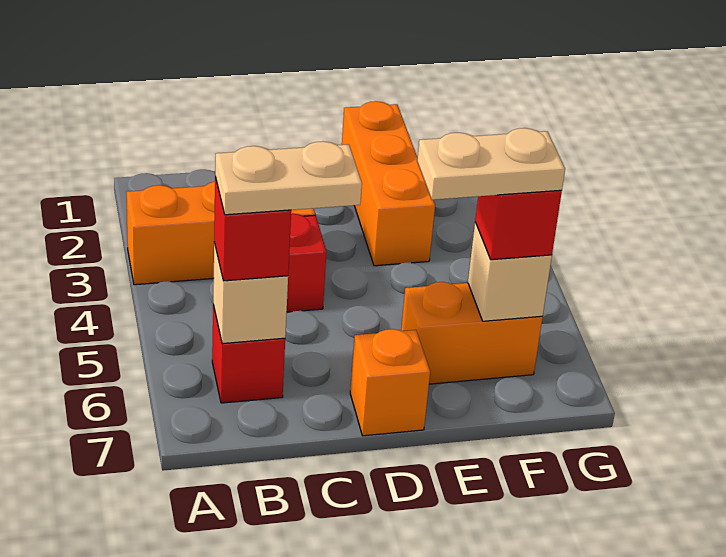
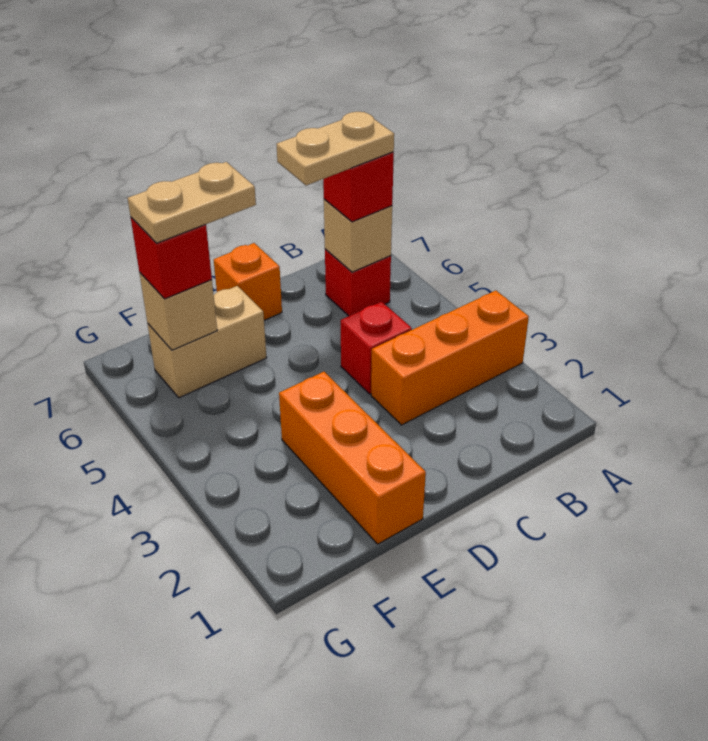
orange brick E6:F6 level 1 -> tan brick E6:F6 level 1

